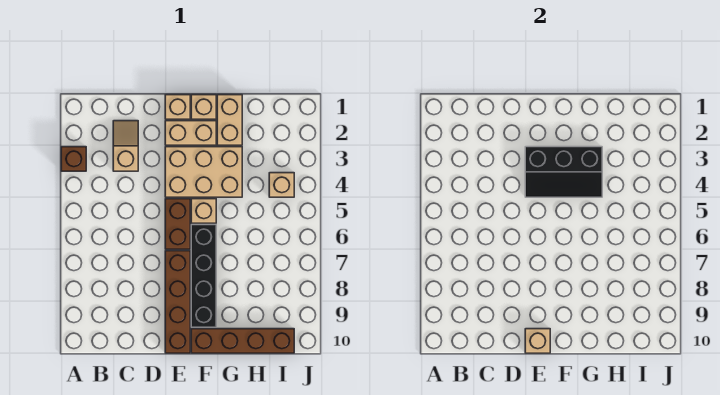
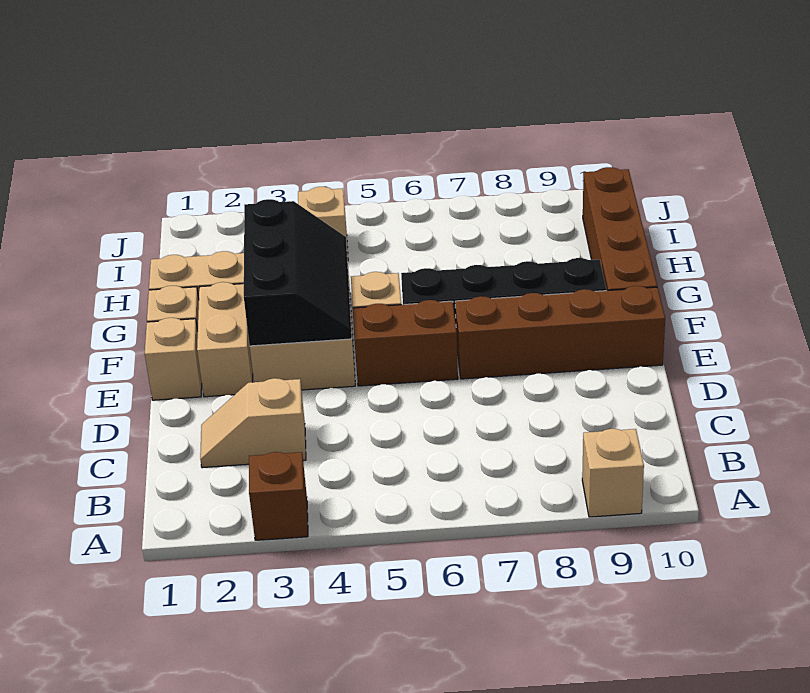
tan brick E10 level 2 -> tan brick A9 level 1

